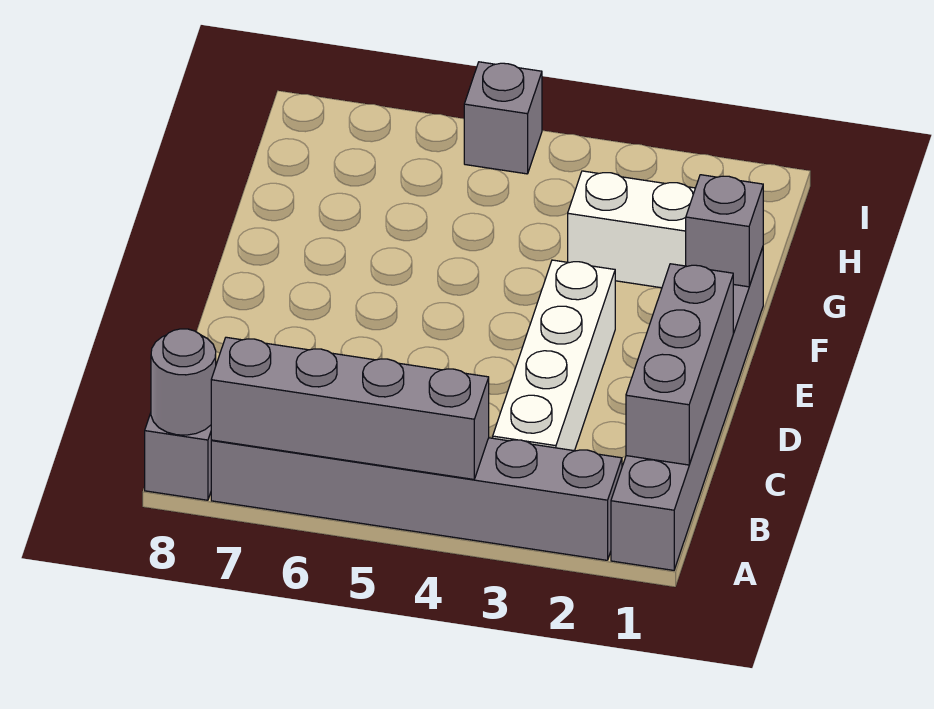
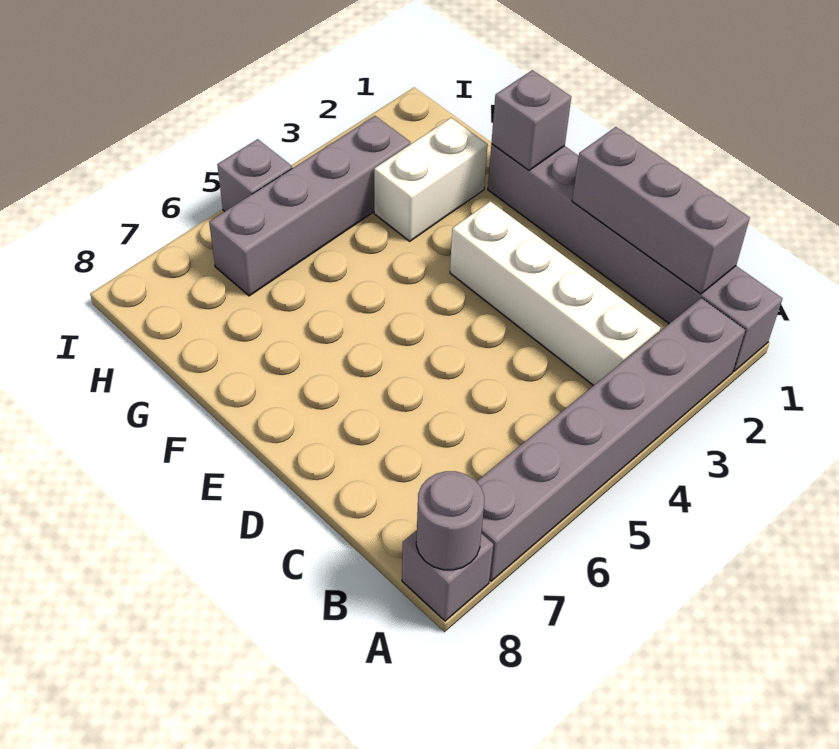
grey brick A4:A7 level 2 -> grey brick H3:H6 level 1

